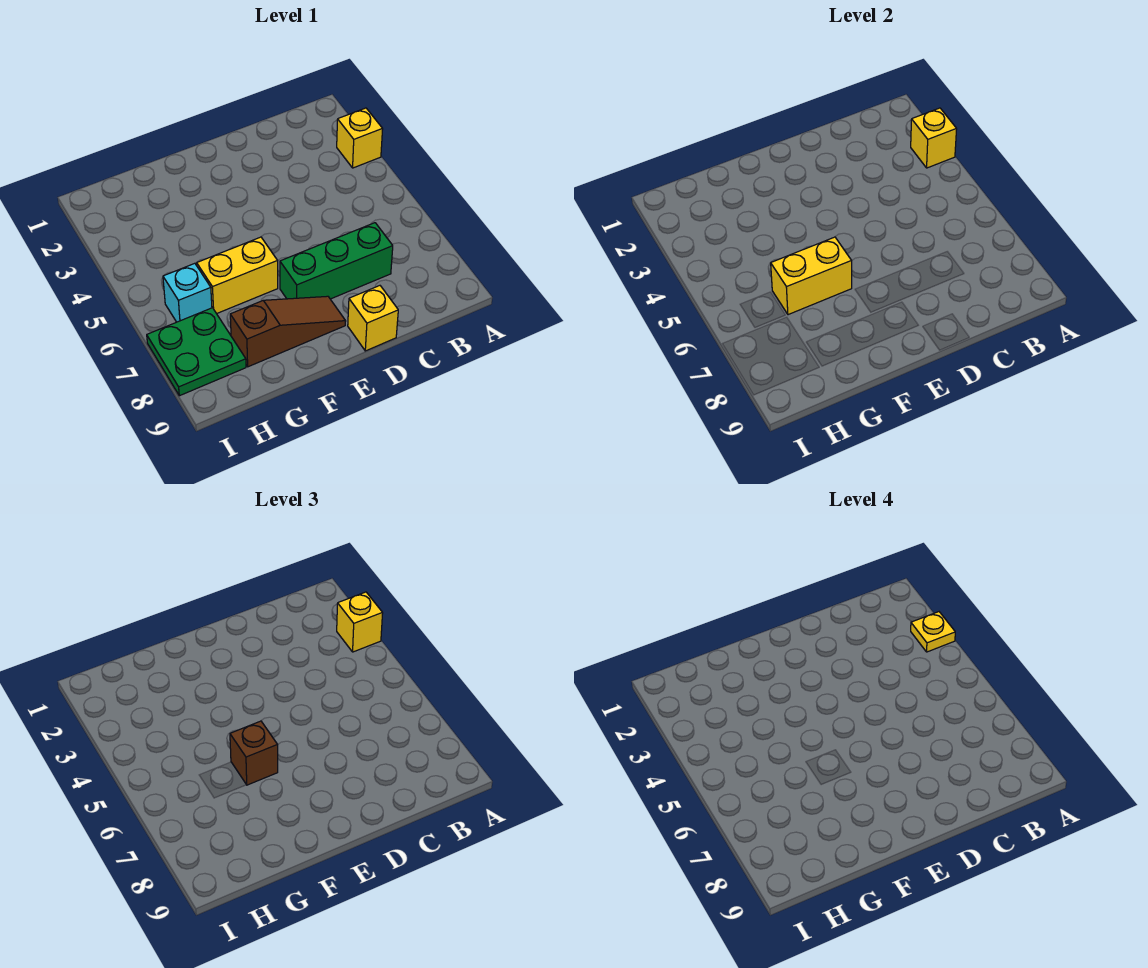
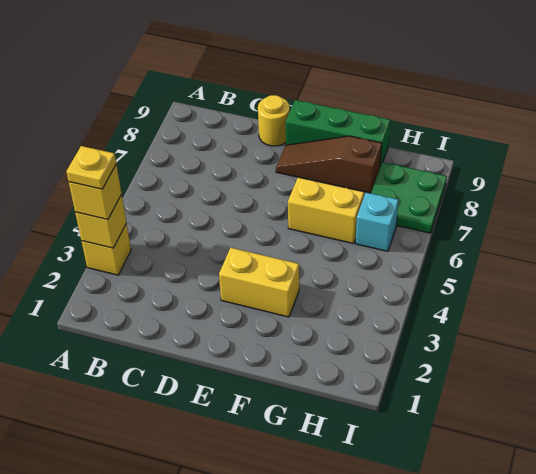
green brick C7:E7 level 1 -> green brick E9:G9 level 1
yellow brick D9 level 1 -> yellow round brick D9 level 1
yellow brick F6:G6 level 2 -> yellow brick E3:F3 level 1
brown brick F6 level 3 -> none

